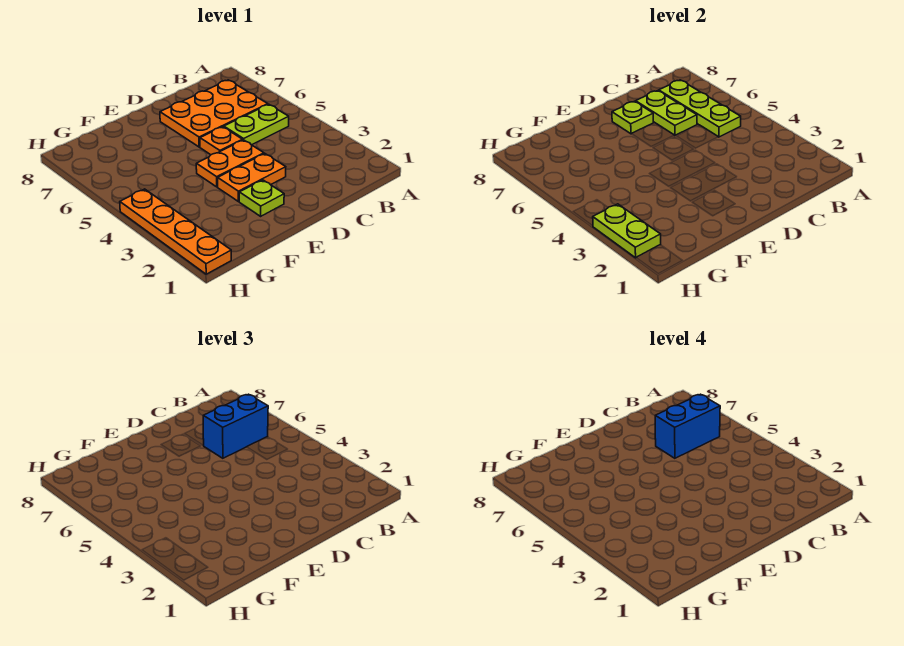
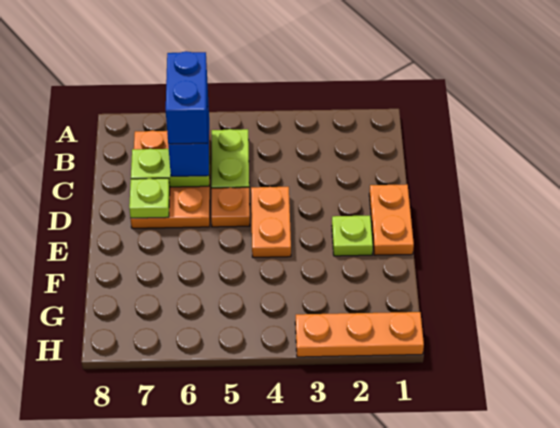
lime plate B5:B7 level 2 -> none
orange plate D3:E3 level 1 -> orange plate D1:E1 level 1
orange plate H1:H4 level 1 -> orange plate H1:H3 level 1
lime plate H2:H3 level 2 -> none

